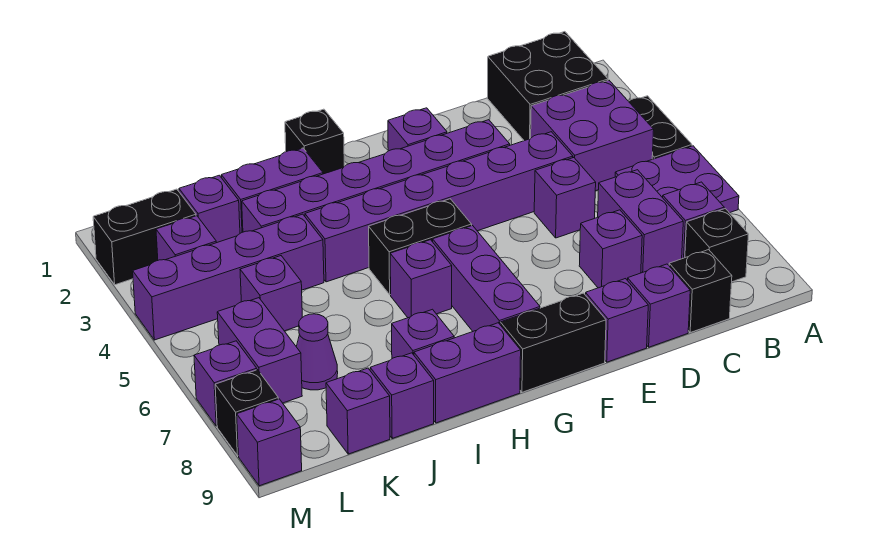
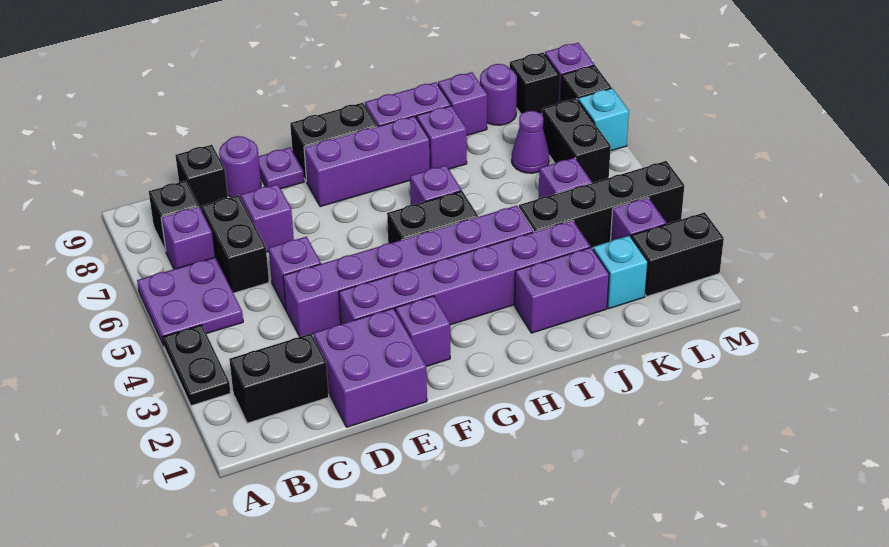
black brick B1:C2 level 1 -> black brick B2:C2 level 1
purple brick B3:C4 level 1 -> purple brick D1:E2 level 1
purple brick C6:C7 level 1 -> black brick C6:C7 level 1
purple brick D9 level 1 -> purple round brick D9 level 1
purple brick E9 level 1 -> purple plate E9 level 1
purple brick G6:G8 level 1 -> purple brick F8:H8 level 1
black brick H1 level 1 -> black brick L9 level 1
purple brick J4:M4 level 1 -> black brick J4:M4 level 1
purple brick K2 level 1 -> cyan brick K2 level 1
purple brick K9 level 1 -> purple round brick K9 level 1
purple brick L6:L7 level 1 -> black brick L6:L7 level 1
purple brick M7 level 1 -> cyan brick M7 level 1

